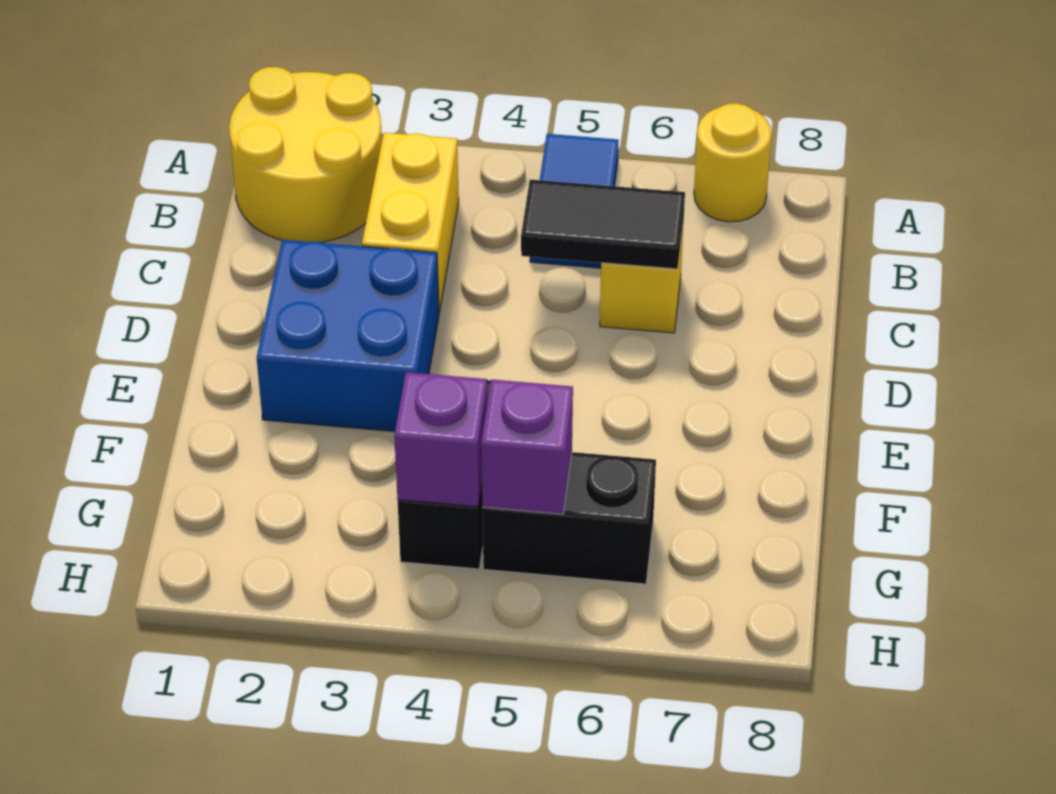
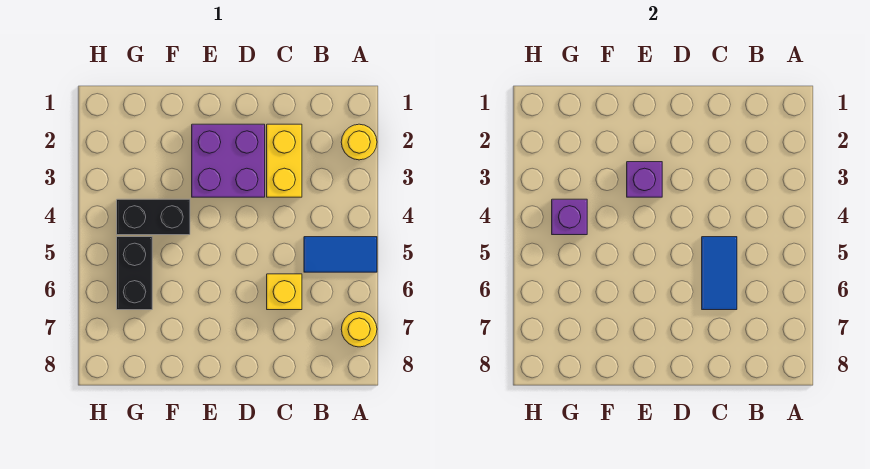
yellow round brick A1:B2 level 1 -> yellow round brick A2 level 1
yellow brick B3:C3 level 1 -> yellow brick C2:C3 level 1
black tile C5:C6 level 2 -> blue tile C5:C6 level 2
blue brick D2:E3 level 1 -> purple brick D2:E3 level 1
purple brick G5 level 2 -> purple brick E3 level 2

